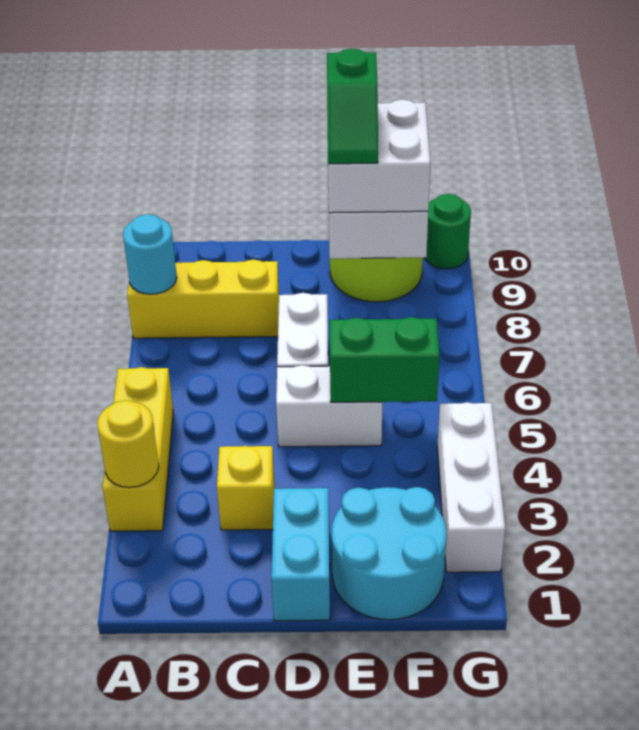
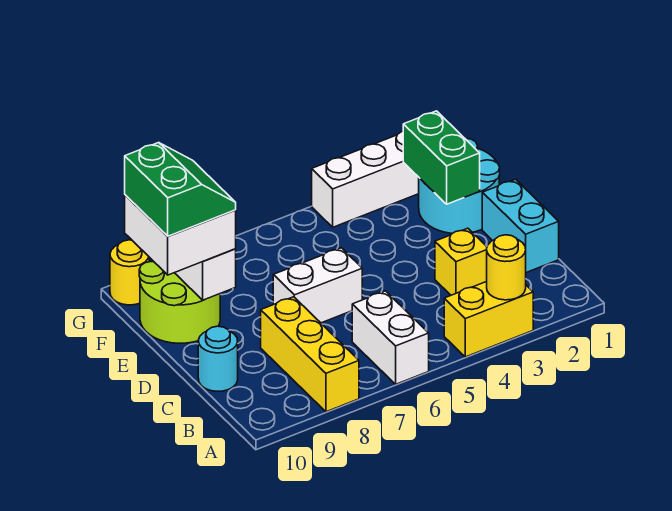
yellow brick A3:A5 level 1 -> yellow brick A3:A4 level 1
cyan round brick A8 level 2 -> cyan round brick C10 level 1
cyan brick D1:D2 level 1 -> cyan brick C1:D1 level 1
white brick D5:E5 level 1 -> white brick A6:B6 level 1
green brick E5:F5 level 2 -> green brick E2:F2 level 2
green slope E9:E10 level 4 top 10 -> green slope E9:F10 level 4 top 10
green round brick G10 level 1 -> yellow round brick G10 level 1

